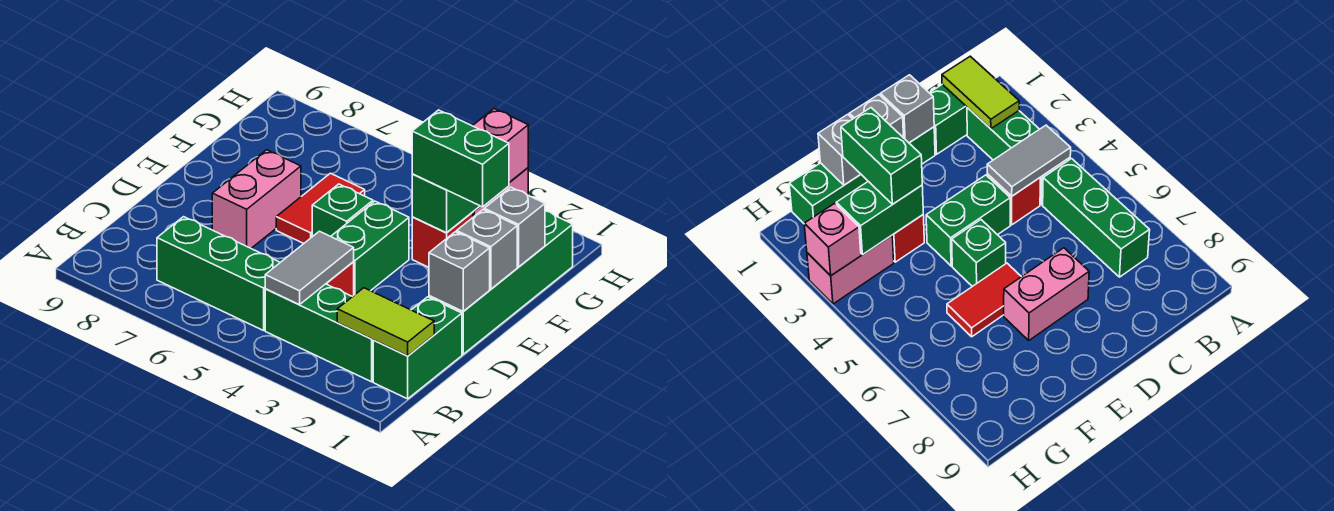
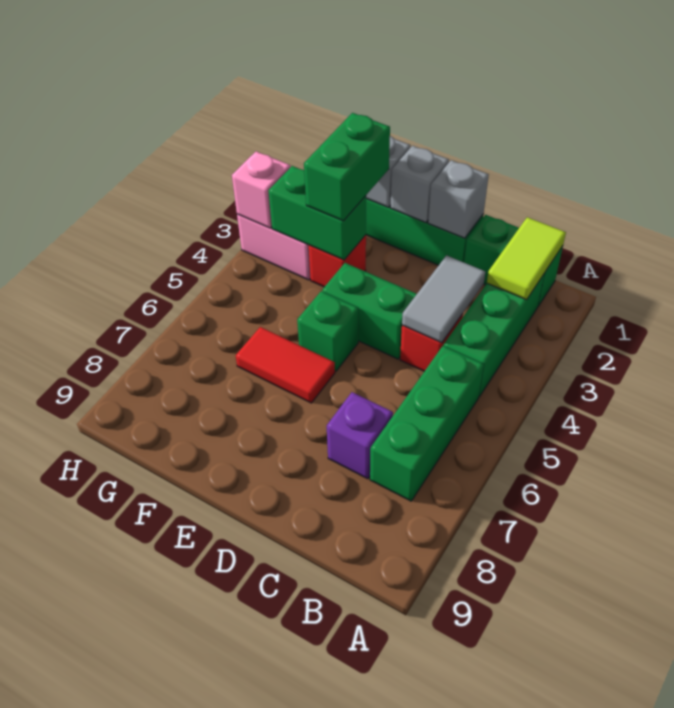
grey tile B4:C4 level 2 -> grey tile C3:C4 level 2
none -> purple brick C7 level 1
pink brick D7:E7 level 1 -> none

